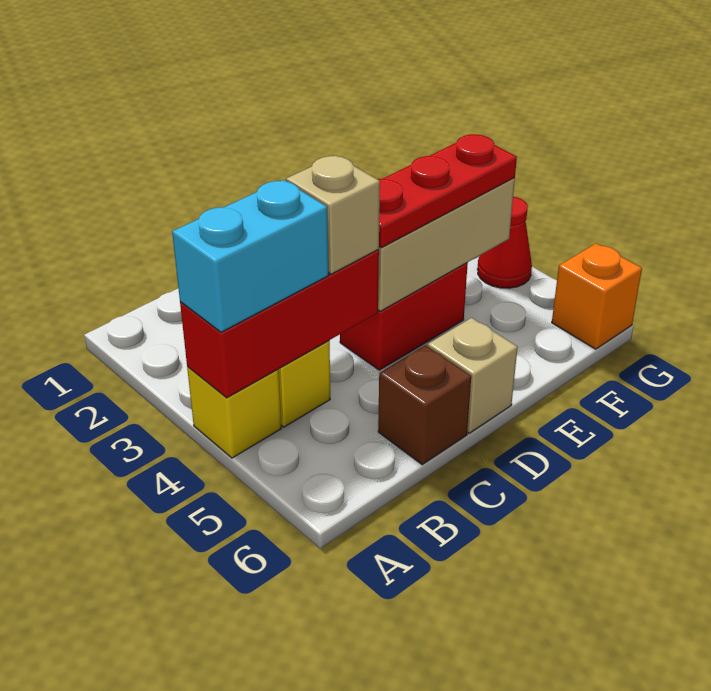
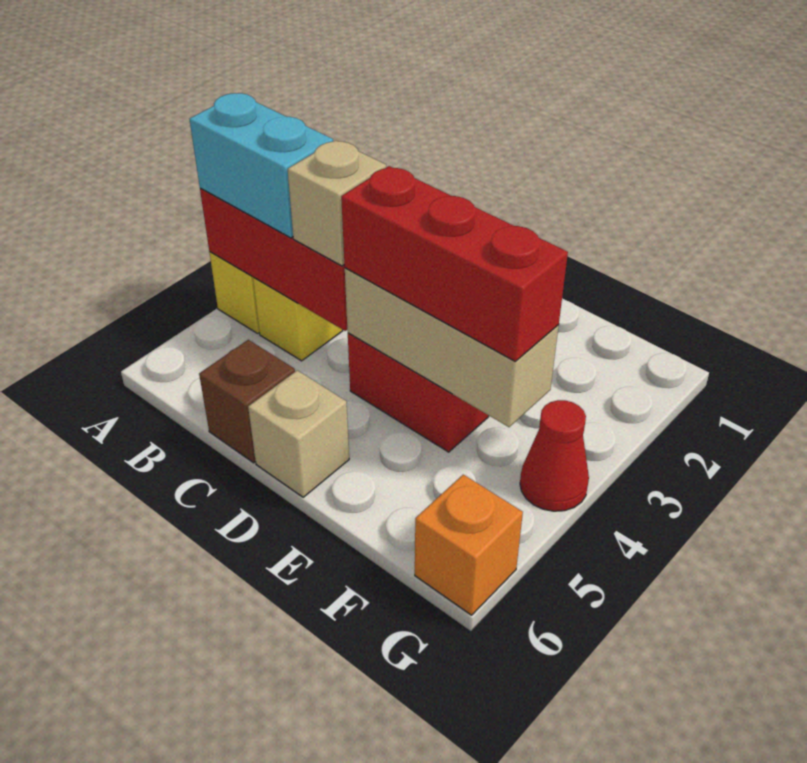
red plate D4:F4 level 3 -> red brick D4:F4 level 3

